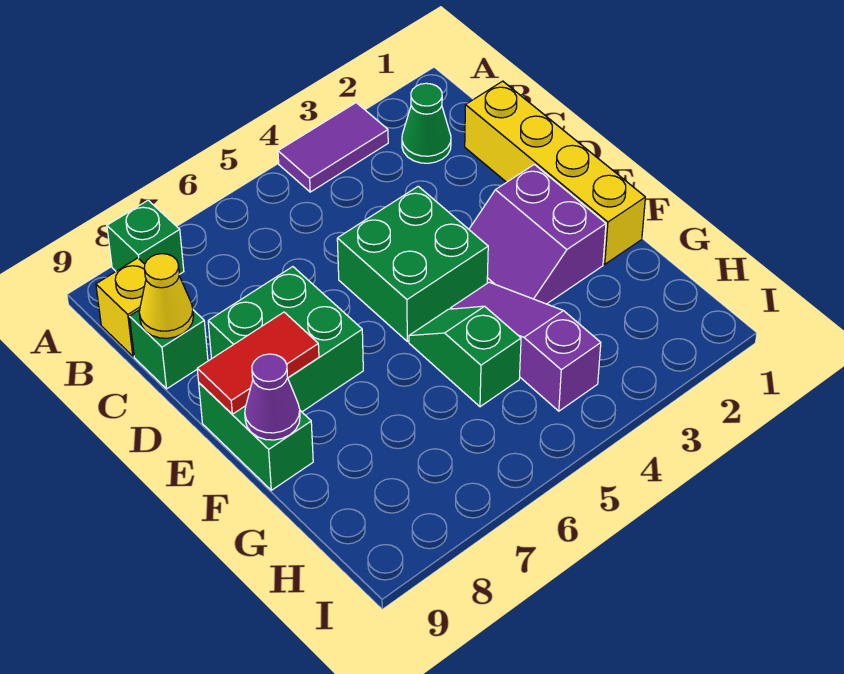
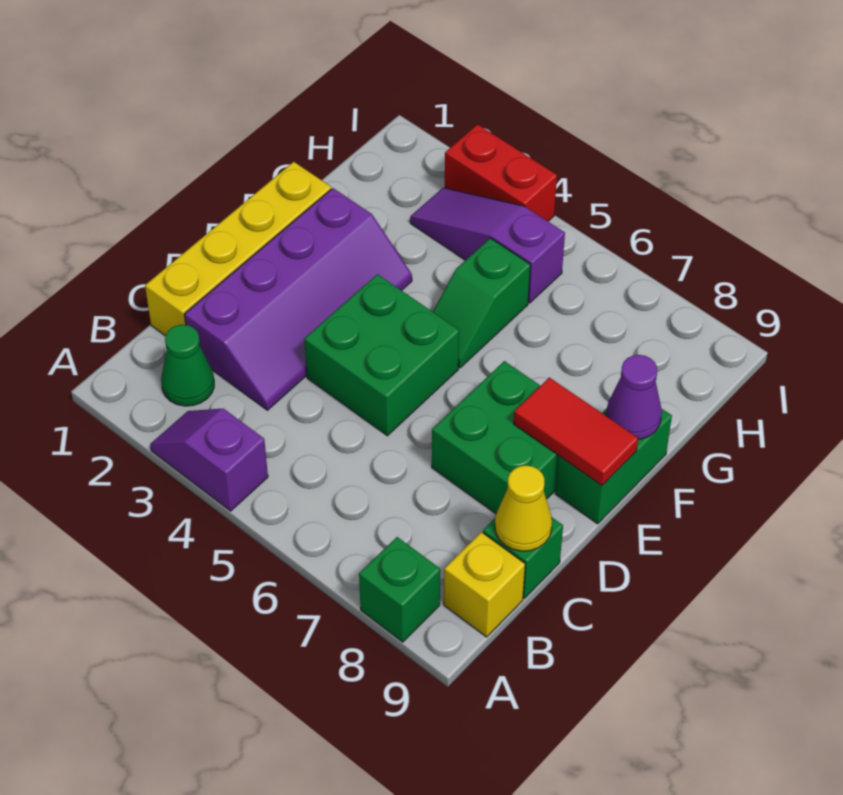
purple tile A3:A4 level 1 -> purple slope A3:A4 level 1 top 4
purple slope E2:F3 level 1 top 2 -> purple slope C2:F3 level 1 top 2
purple slope F4:H4 level 1 top H -> purple slope H3:H5 level 1 top 5
none -> red brick I3:I4 level 1

